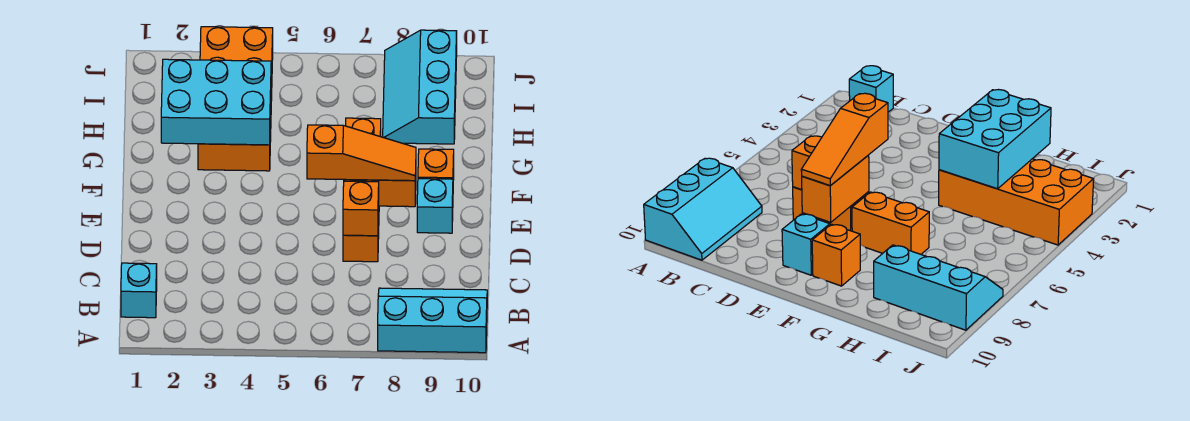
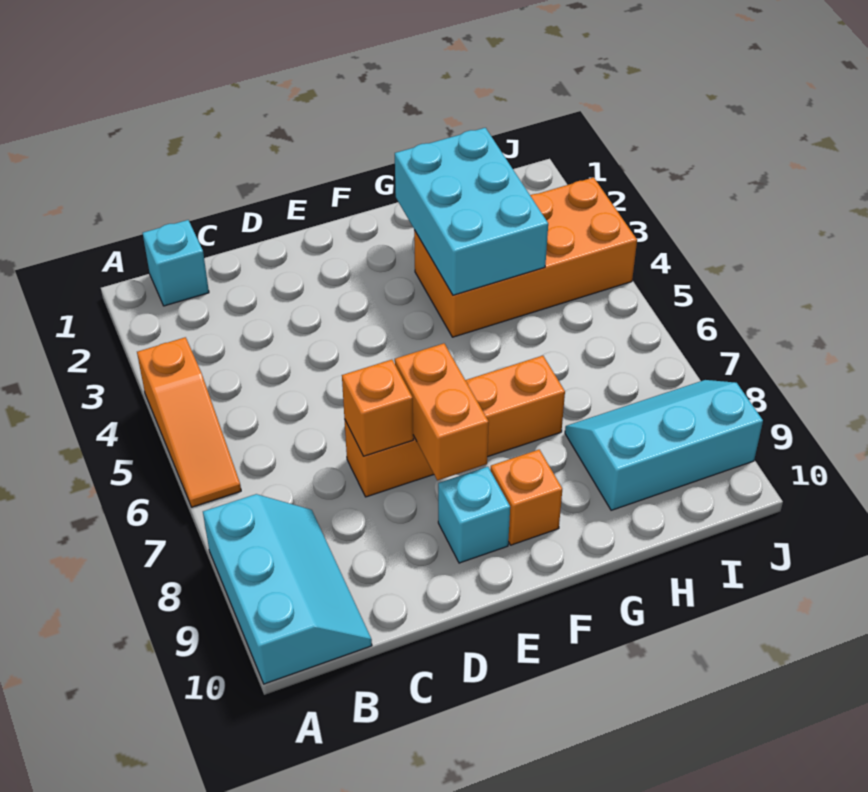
orange slope E6:E8 level 3 top 6 -> orange slope A4:A6 level 1 top 4

